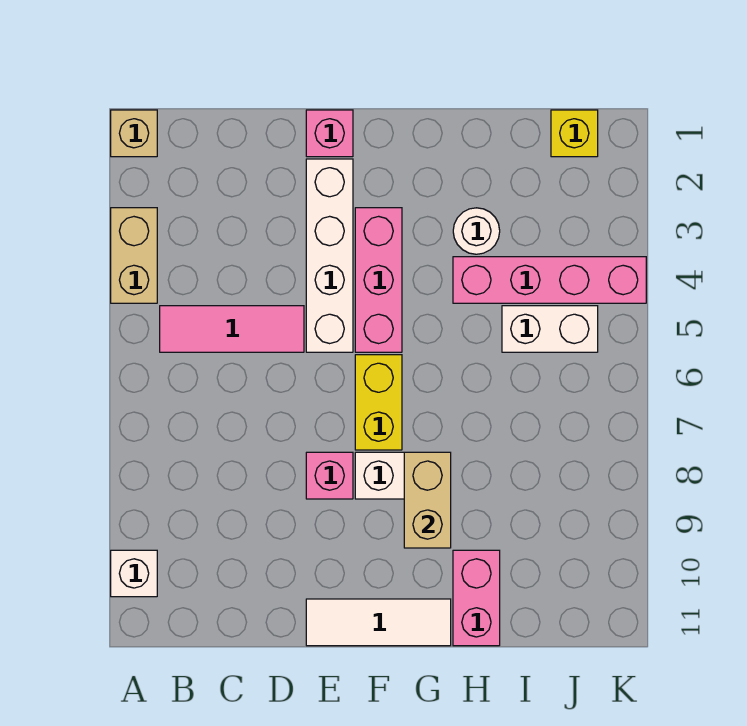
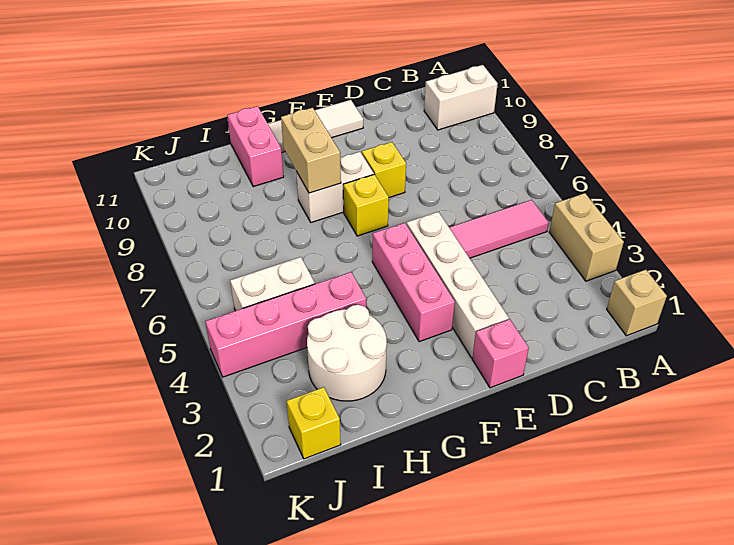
white brick A10 level 1 -> white brick A10:B10 level 1
pink brick E8 level 1 -> yellow brick E8 level 1
yellow brick F6:F7 level 1 -> yellow brick F7 level 1
white round brick H3 level 1 -> white round brick H2:I3 level 1

